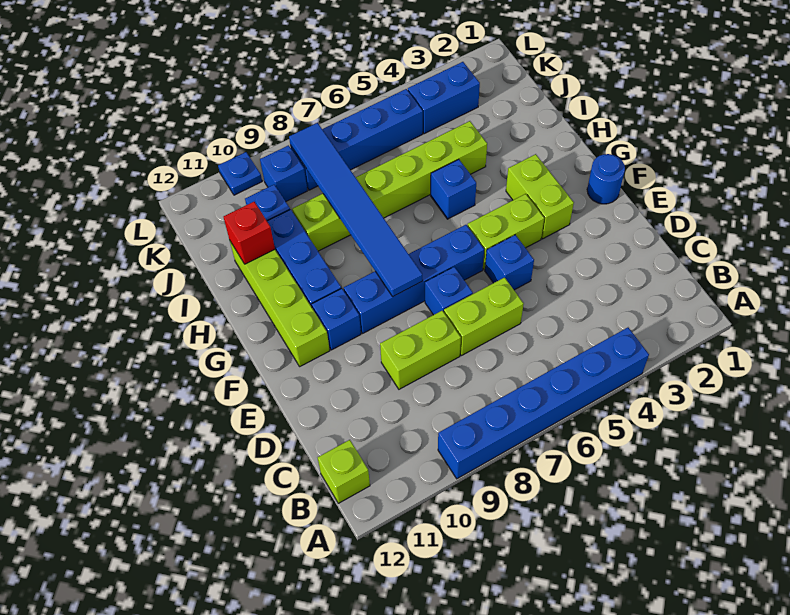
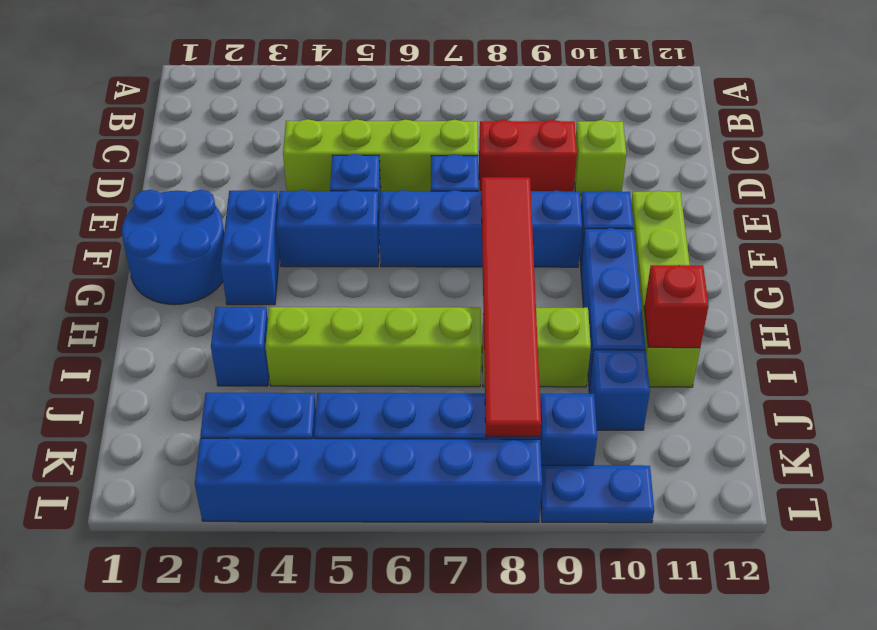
blue brick A4:A9 level 1 -> blue brick L3:L8 level 1
lime brick B12 level 1 -> lime brick D10 level 1
lime brick D6:D7 level 1 -> lime brick D4:D7 level 1
lime brick D8:D9 level 1 -> red brick D8:D9 level 1
blue round brick F1 level 1 -> blue round brick F1:G2 level 1
lime brick F3:G3 level 1 -> blue brick F3:G3 level 1
lime brick F4:F5 level 1 -> blue brick F4:F5 level 1
blue tile F8:K8 level 2 -> red tile F8:K8 level 2
blue brick H5 level 1 -> blue brick I3 level 1
blue plate L10 level 1 -> blue plate L9:L10 level 1

